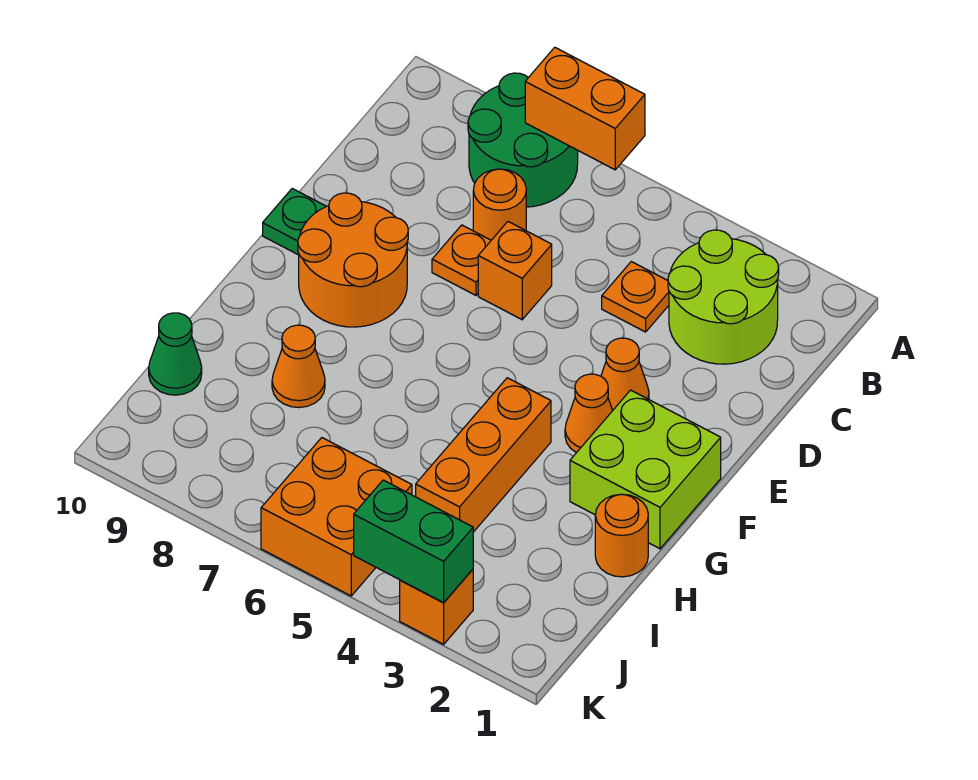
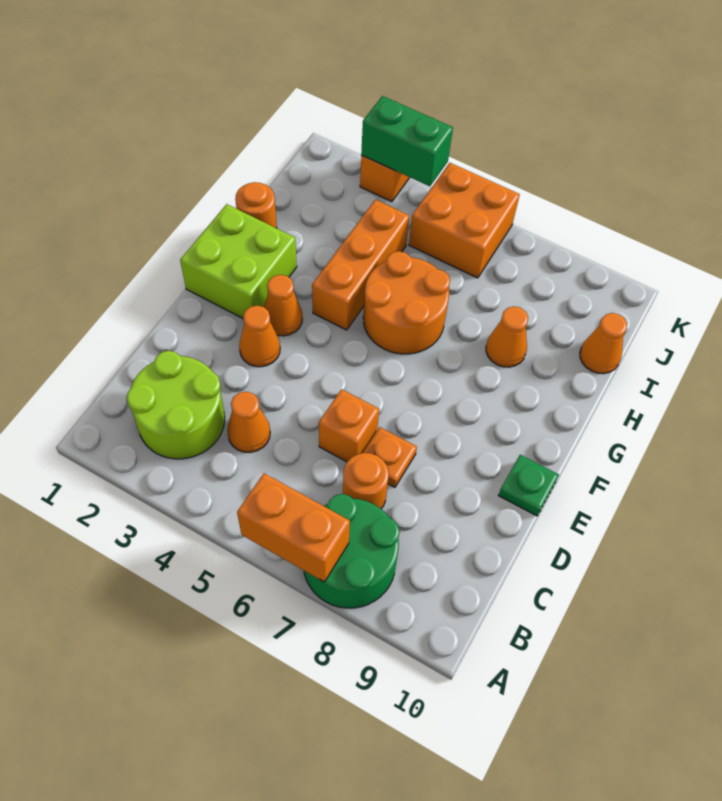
orange plate C4 level 1 -> orange cone C4 level 1
orange round brick E8:F9 level 1 -> orange round brick G5:H6 level 1
green cone I10 level 1 -> orange cone I10 level 1

